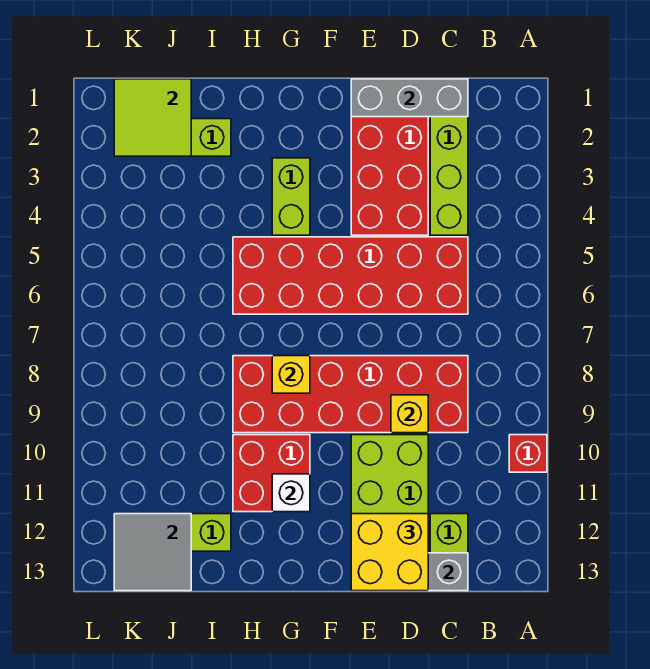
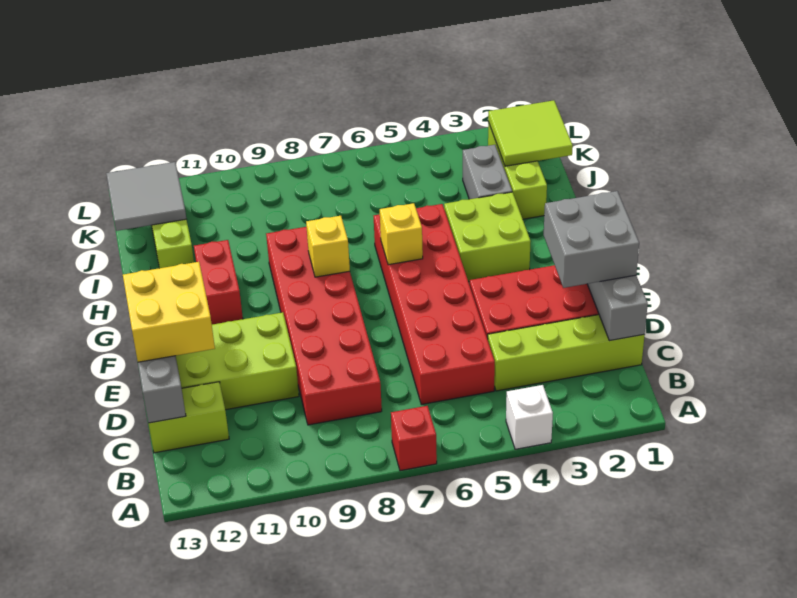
red brick A10 level 1 -> red brick A7 level 1
none -> grey brick D1:E2 level 3
yellow brick D9 level 2 -> yellow brick G6 level 2
lime brick G3:G4 level 1 -> lime brick G3:H4 level 1
red brick G10:H11 level 1 -> red brick G11:H11 level 1
white brick G11 level 2 -> white brick A4 level 1
none -> grey brick I3:J3 level 1

